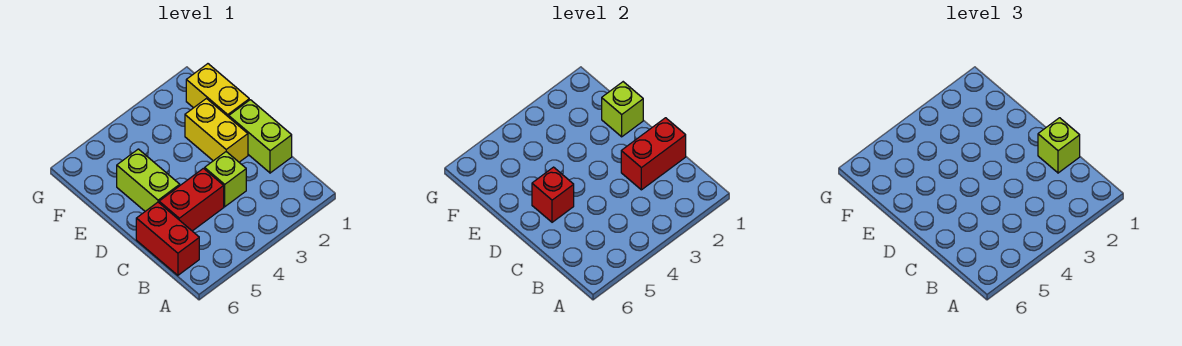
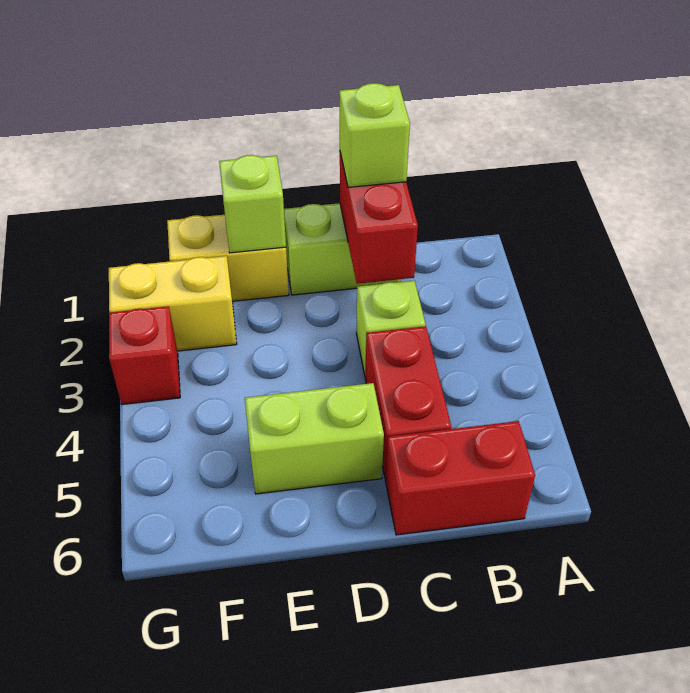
yellow brick D2:E2 level 1 -> yellow brick F2:G2 level 1
red brick D5 level 2 -> red brick G3 level 1

